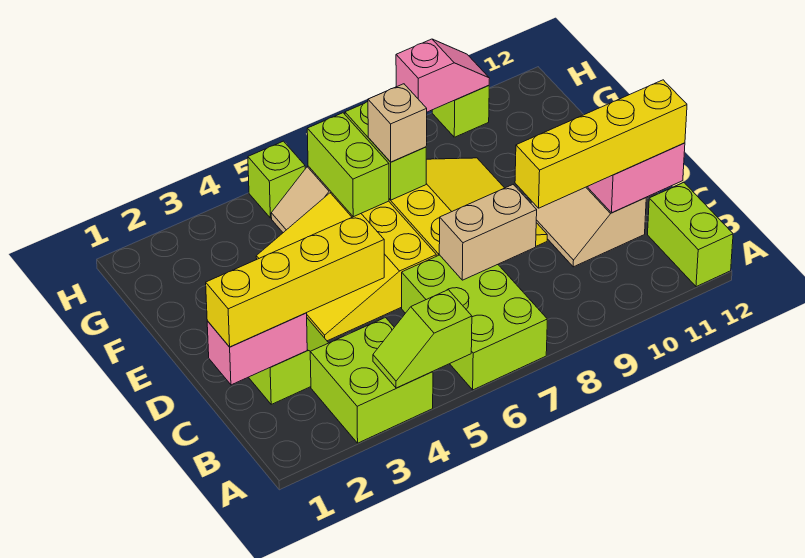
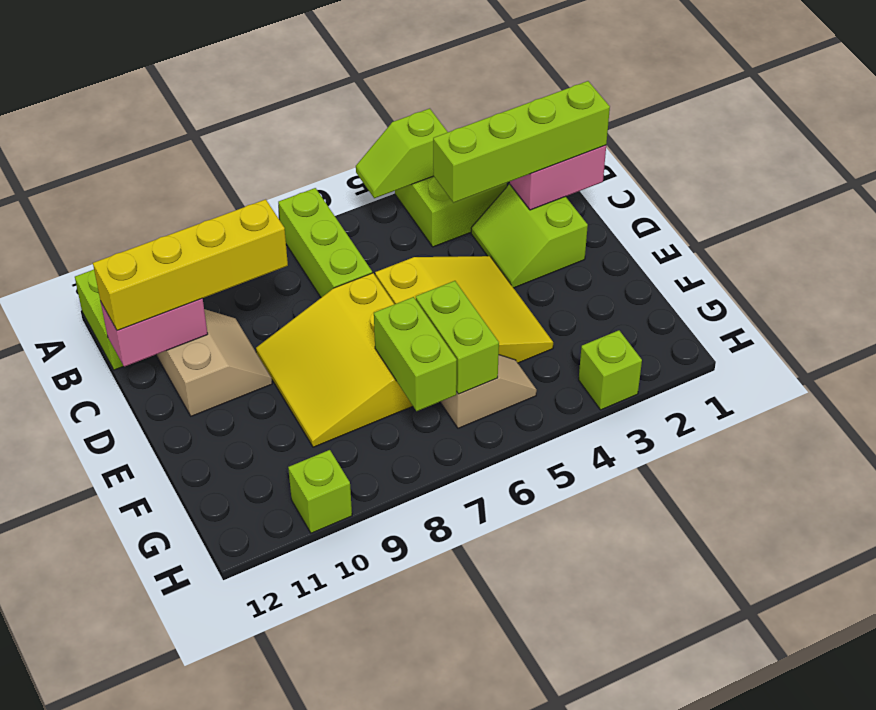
lime slope A4:A5 level 2 top 5 -> lime slope A4:A5 level 2 top 4
lime brick A6:C7 level 1 -> lime brick A7:C7 level 1
yellow brick C1:C4 level 3 -> lime brick C1:C4 level 3
tan brick C7:C8 level 2 -> none
tan brick F7 level 3 -> none
lime brick H5 level 1 -> lime brick H3 level 1
pink slope H9:H10 level 2 top 9 -> none

